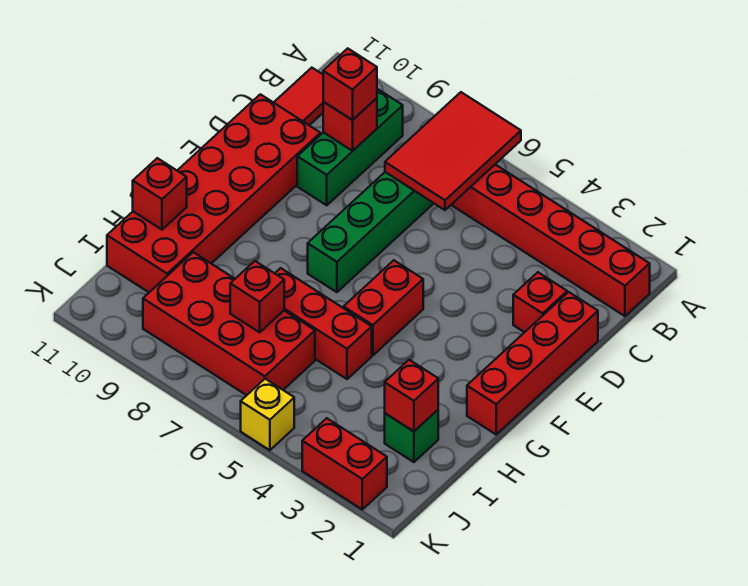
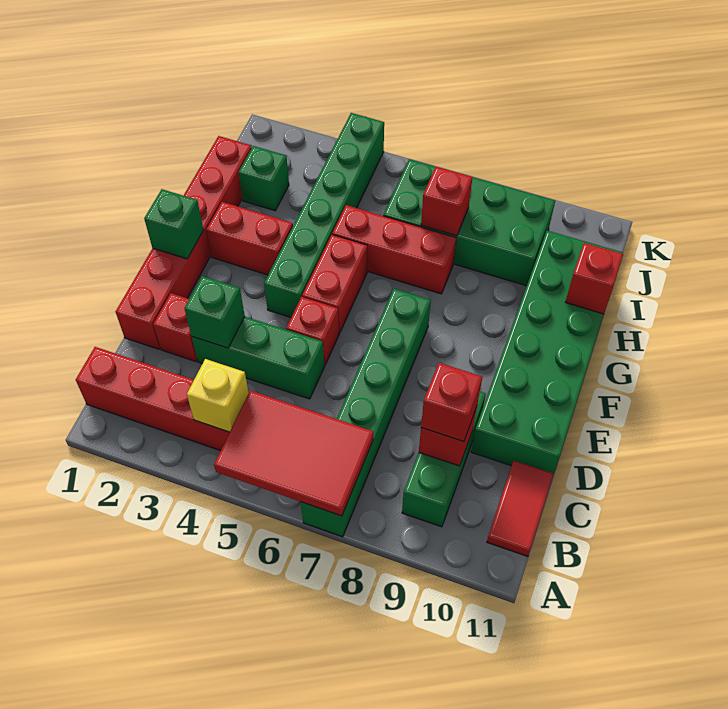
red tile A6:C7 level 2 -> red tile A5:B7 level 2
red brick D1:G1 level 1 -> red brick D1:I1 level 1
none -> green brick D3:D5 level 1
none -> green brick D3 level 2
red brick D10:I11 level 1 -> green brick D10:I11 level 1
none -> green brick F1 level 2
none -> green brick F4:K4 level 1
red brick I2 level 2 -> red brick E5 level 1
red brick I6:J9 level 1 -> green brick I6:J9 level 1
red brick K2:K3 level 1 -> red brick G2:G3 level 1
yellow brick K5 level 1 -> yellow brick B4 level 2

